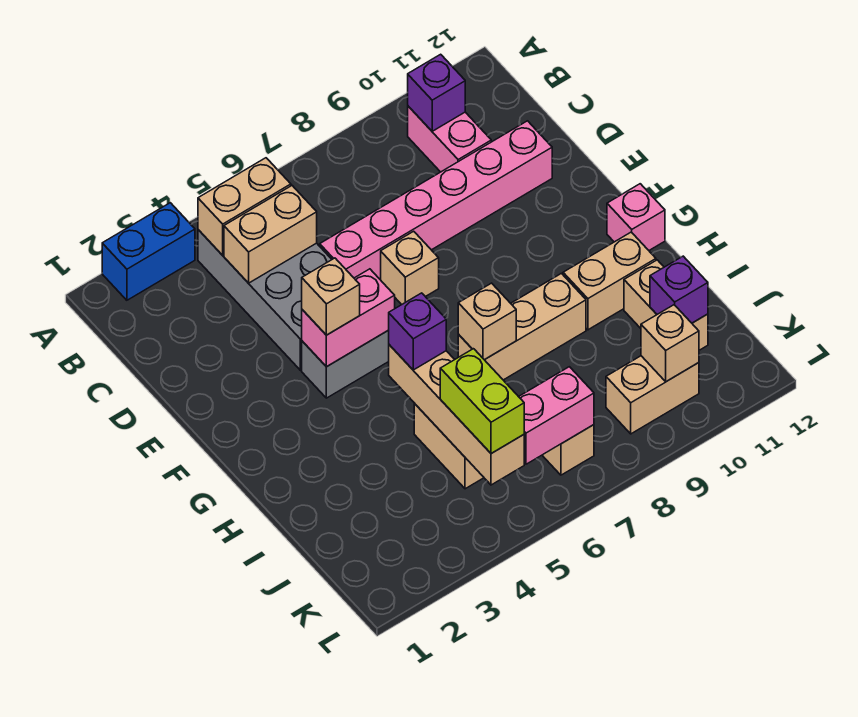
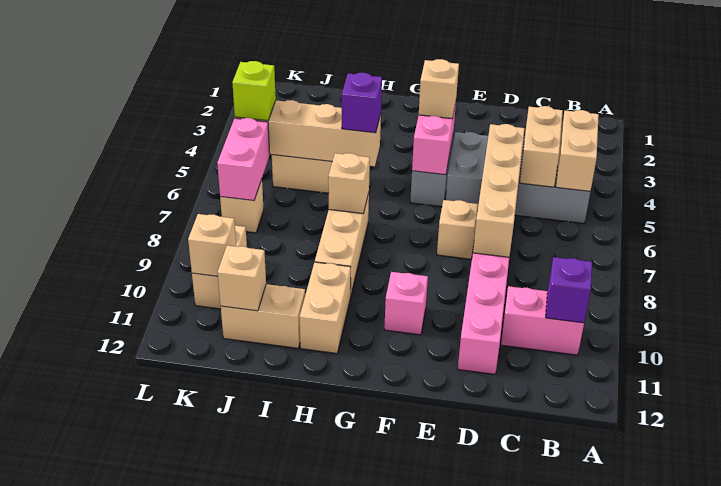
blue brick A2:A3 level 1 -> none
none -> tan brick D5:D8 level 2
pink brick G12 level 1 -> pink brick F10 level 1
lime brick J5:K5 level 3 -> lime brick K5 level 3
purple brick J11 level 2 -> tan brick J11 level 2

